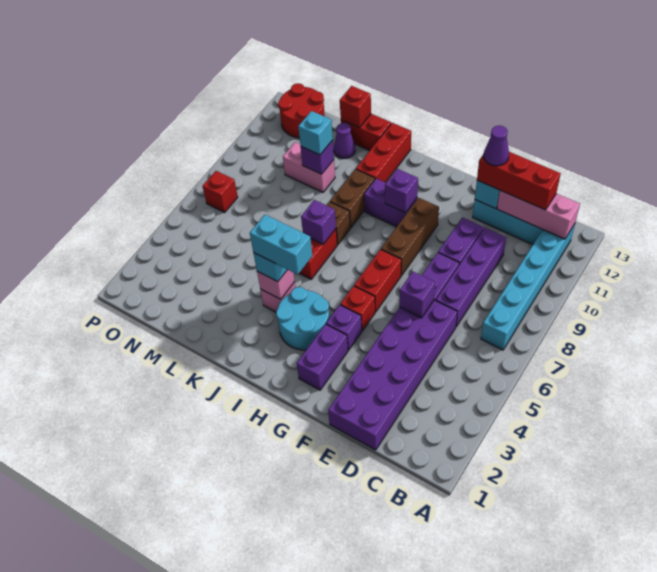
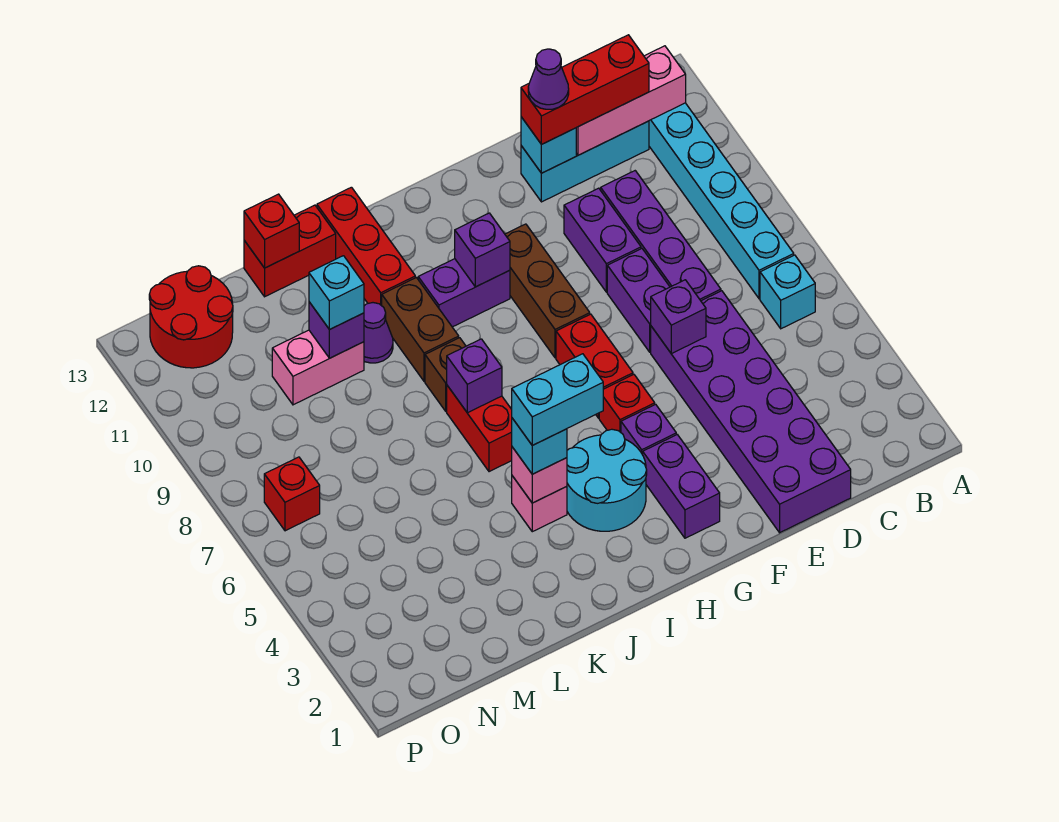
none -> cyan brick B6 level 1
purple cone L12 level 1 -> purple cone K10 level 1

